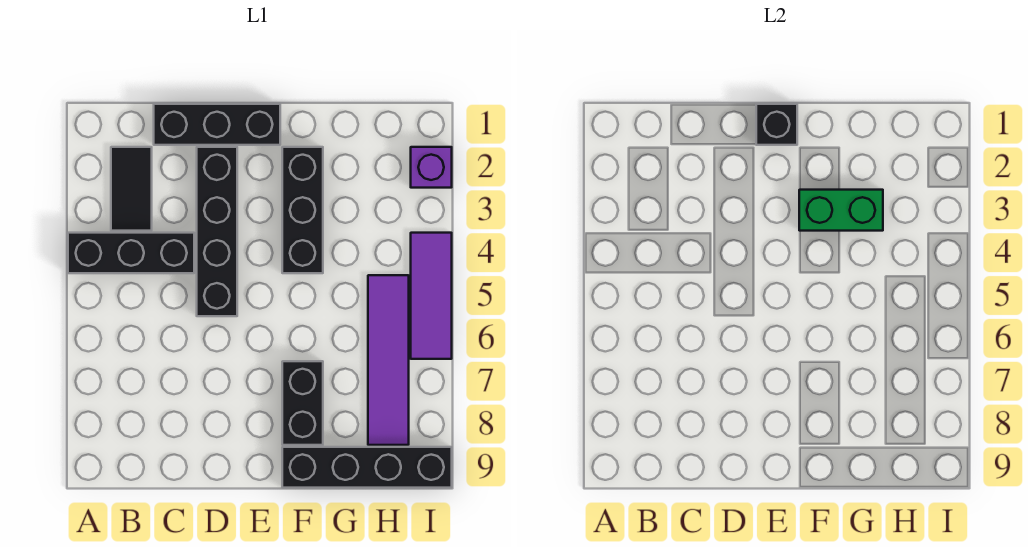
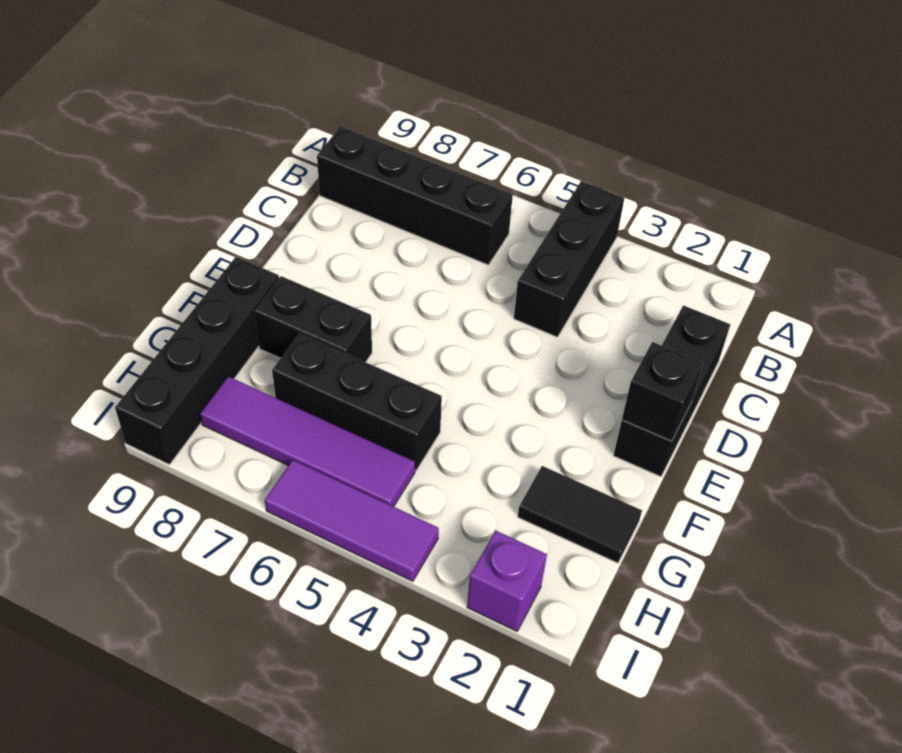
black tile B2:B3 level 1 -> black tile G1:G2 level 1
black brick D2:D5 level 1 -> black brick B6:B9 level 1
black brick F2:F4 level 1 -> black brick G5:G7 level 1
green brick F3:G3 level 2 -> none

